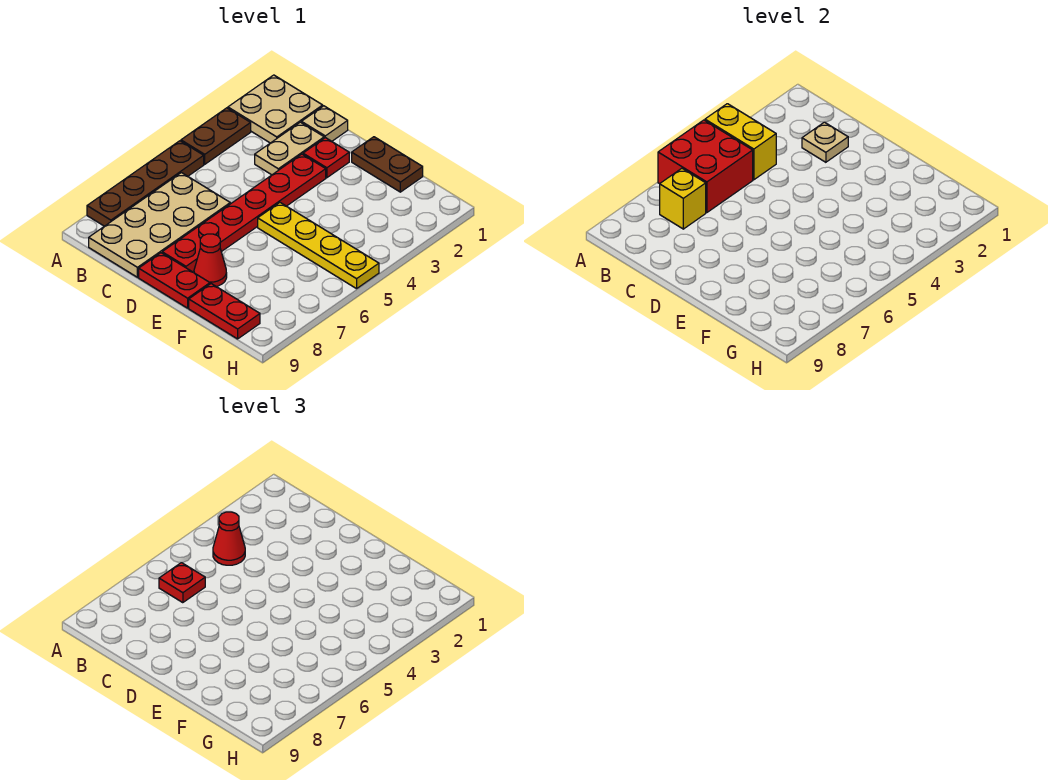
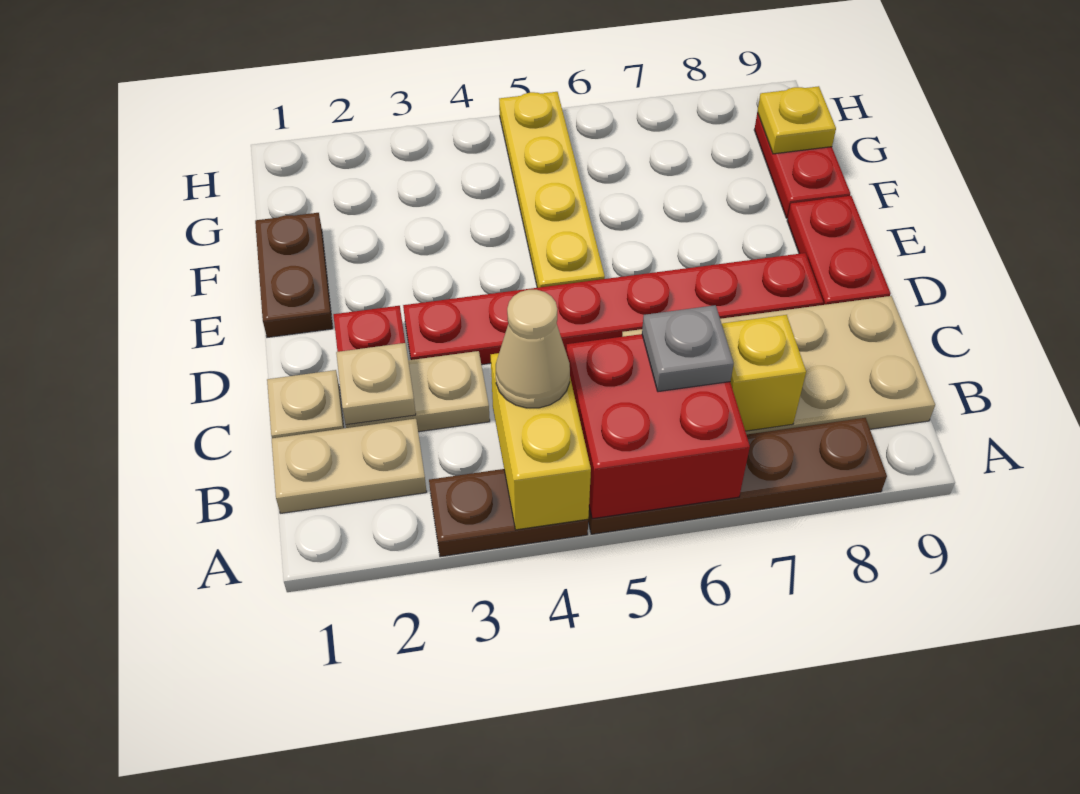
tan plate A1:B2 level 1 -> tan plate B1:B2 level 1
red cone B4 level 3 -> tan cone B4 level 3
red plate B6 level 3 -> grey plate B6 level 3
red cone E8 level 1 -> none
none -> yellow plate G9 level 2

